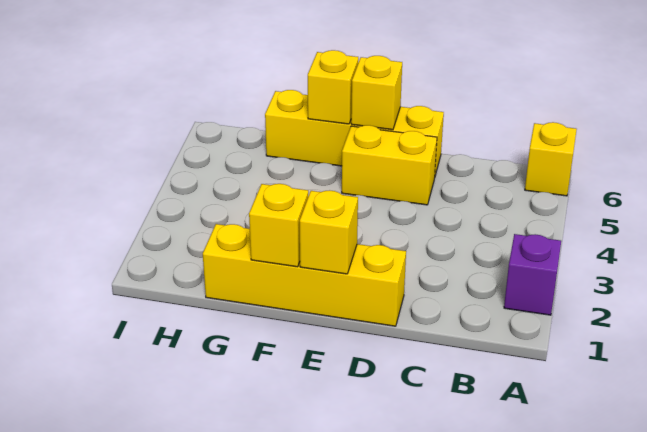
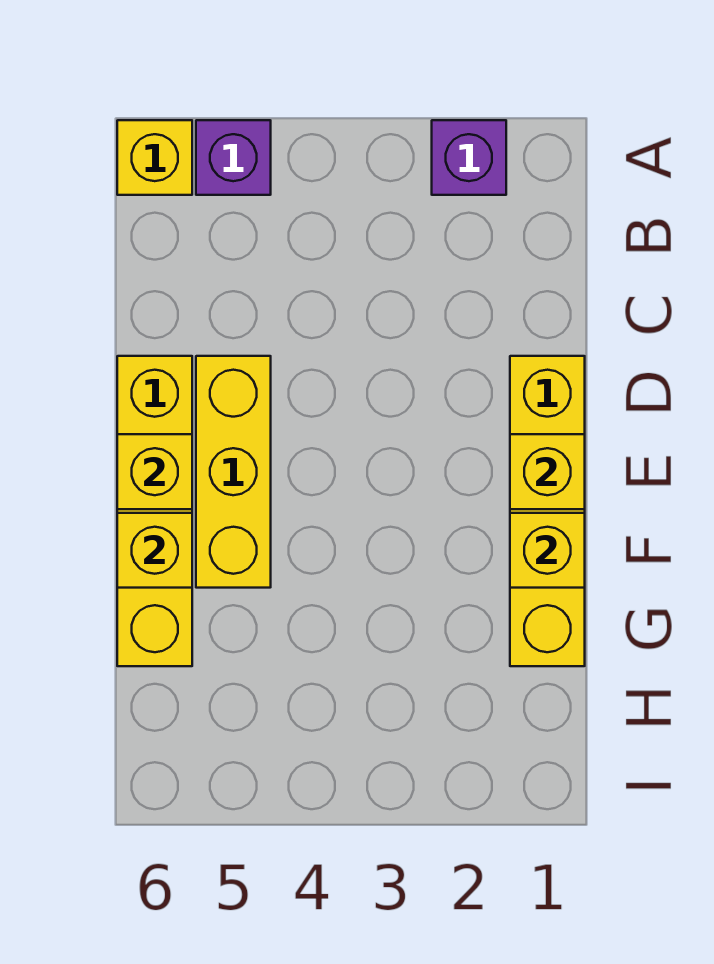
none -> purple brick A5 level 1
yellow brick D5:E5 level 1 -> yellow brick D5:F5 level 1

